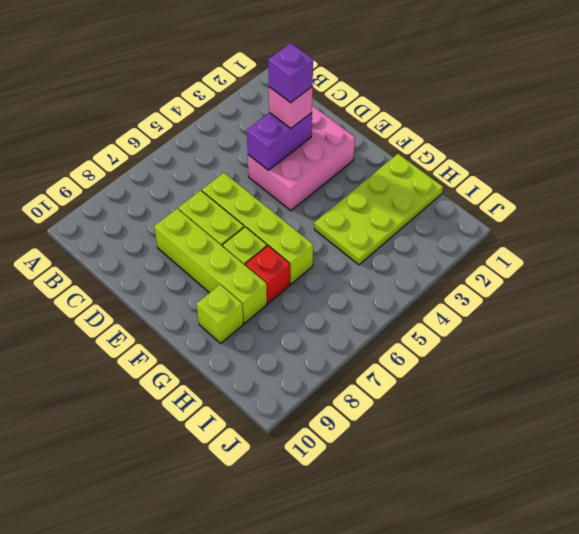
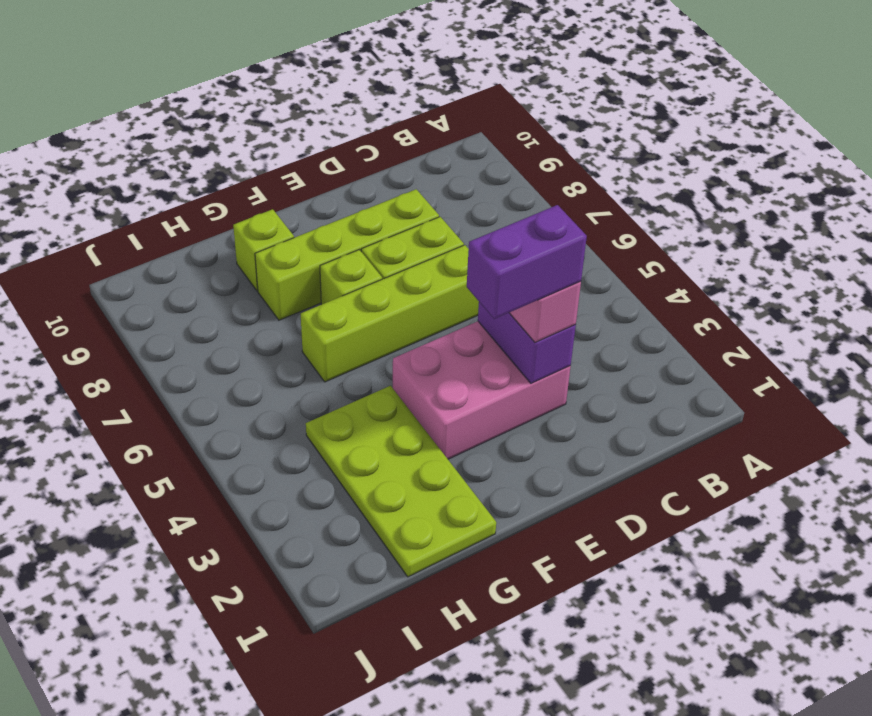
pink brick D2:E4 level 1 -> pink brick D3:F4 level 1
purple brick D3 level 4 -> purple brick D3:E3 level 4
red brick G7 level 1 -> none

